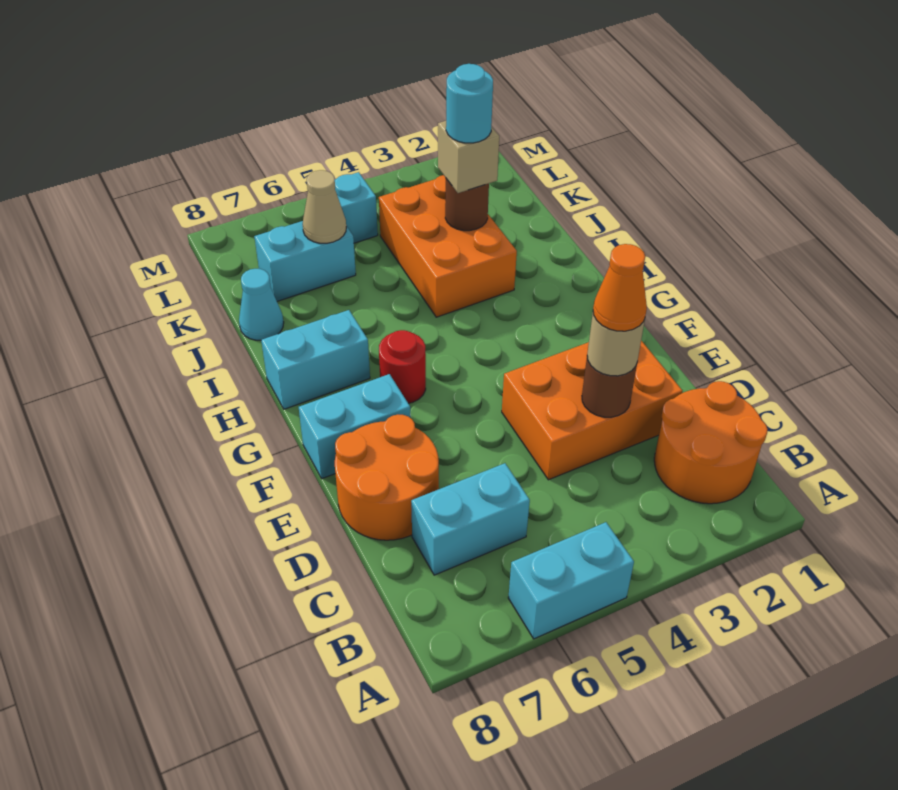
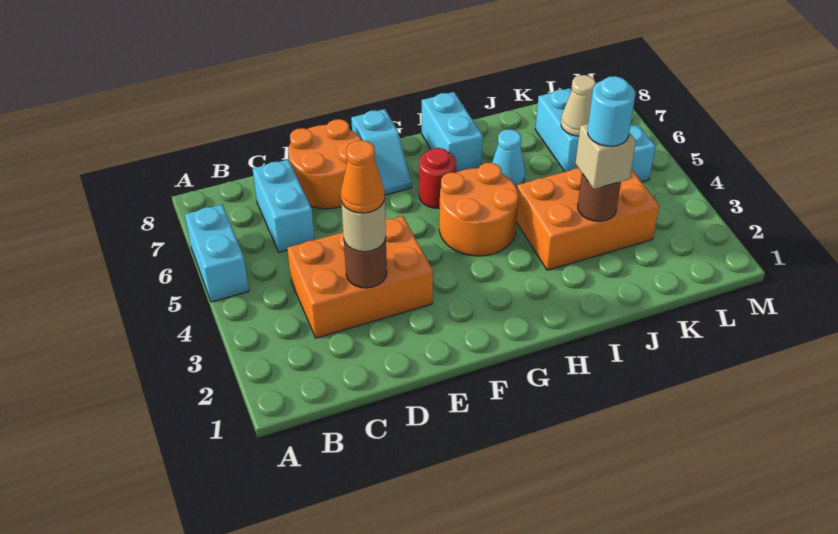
orange round brick B1:C2 level 1 -> orange round brick G4:H5 level 1
orange brick D2:E4 level 1 -> orange brick C3:E4 level 1
cyan brick F7:F8 level 1 -> cyan slope F7:F8 level 1 top 8
cyan cone J8 level 1 -> cyan cone I6 level 1

